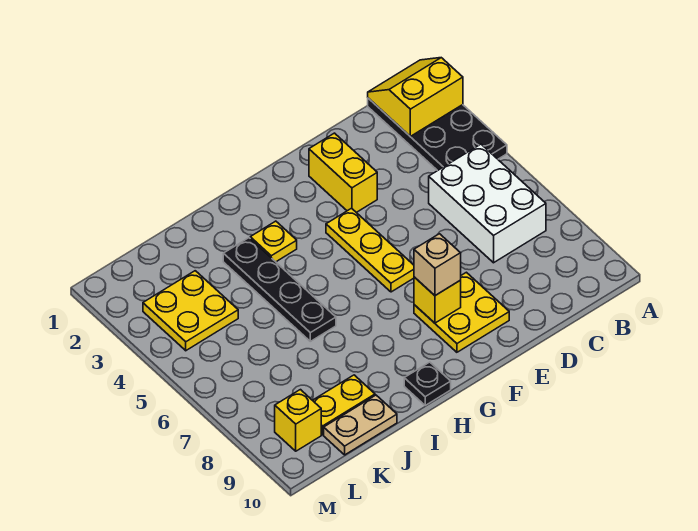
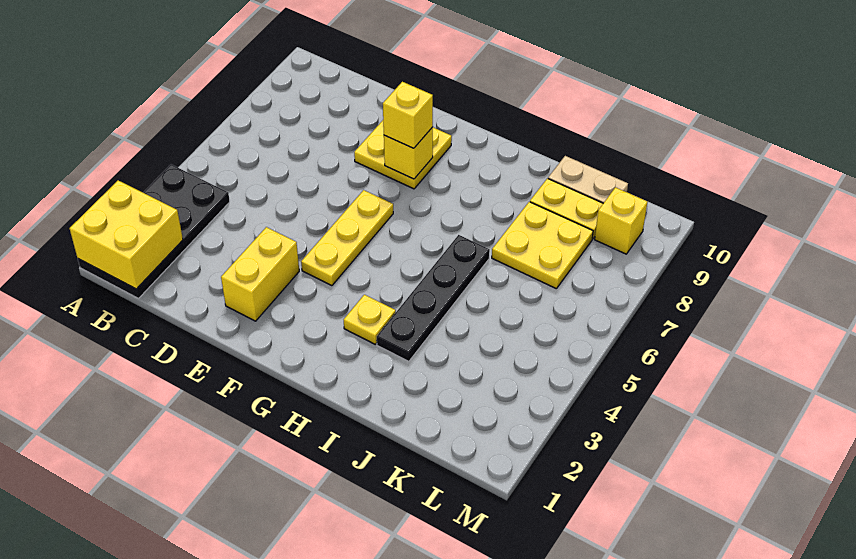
yellow slope A1:B2 level 2 top 2 -> yellow brick A1:B2 level 2
white brick B5:C7 level 1 -> none
tan brick F8 level 3 -> yellow brick F8 level 3
black plate H10 level 1 -> none
yellow plate K3:L4 level 1 -> yellow plate J7:K8 level 1

